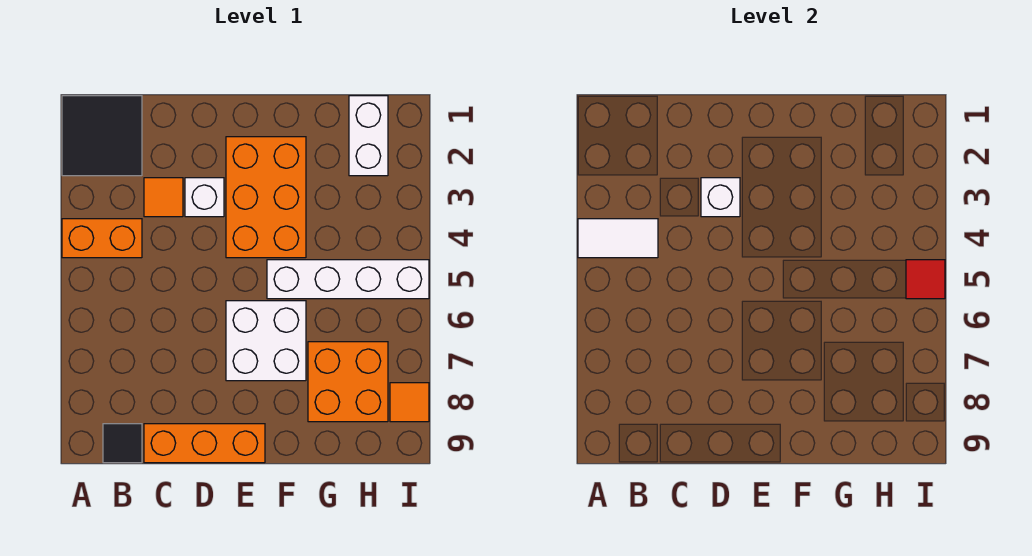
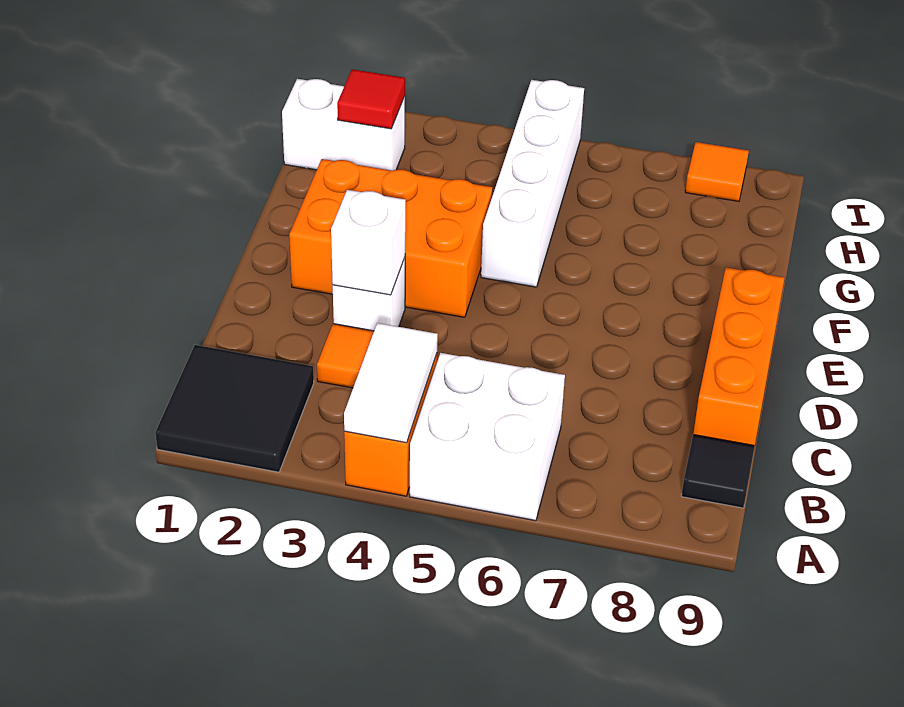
white brick E6:F7 level 1 -> white brick A5:B6 level 1
orange brick G7:H8 level 1 -> none
red tile I5 level 2 -> red tile H2 level 2

